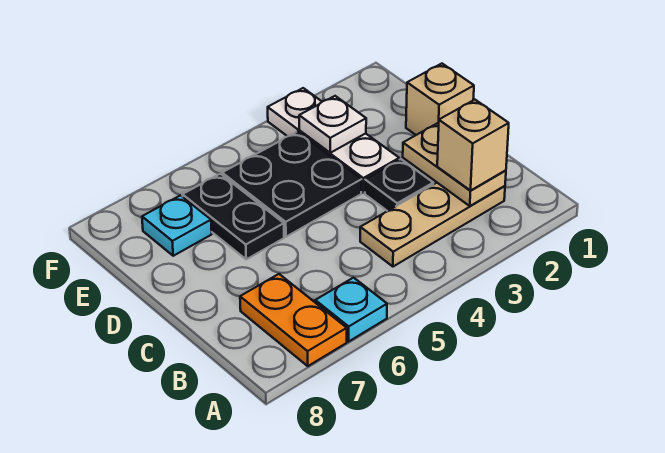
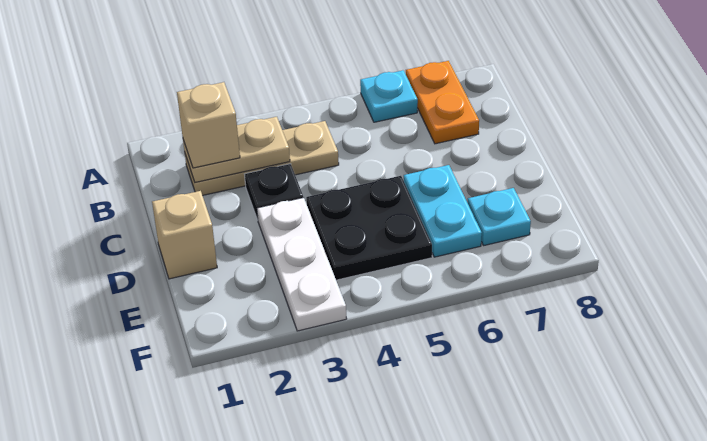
tan plate B2:C2 level 2 -> tan plate B2:B3 level 2
black plate D6:E6 level 1 -> cyan plate D6:E6 level 1
white plate E3 level 2 -> none

